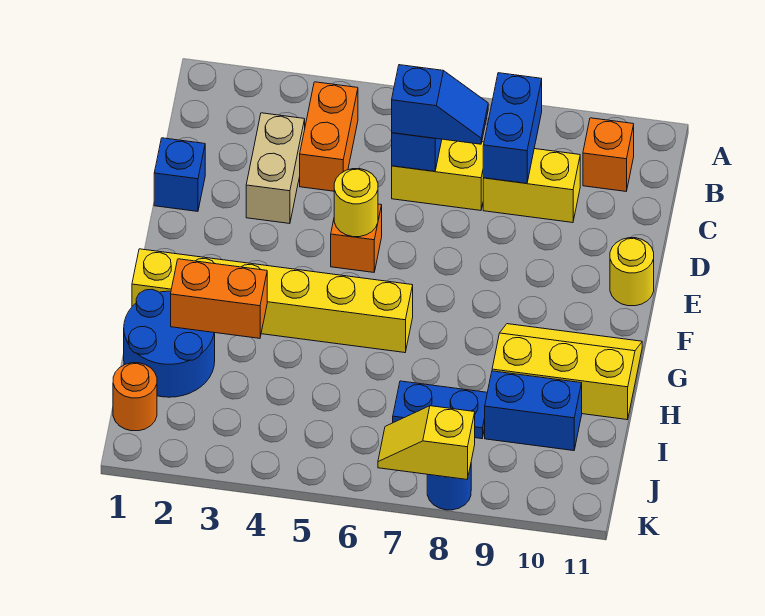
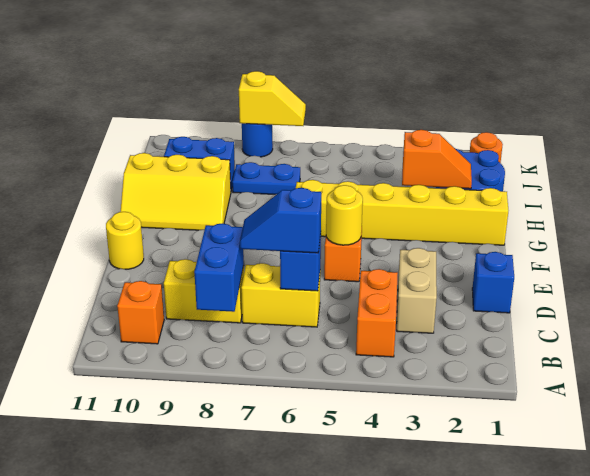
orange brick H2:H3 level 2 -> orange slope H2:H3 level 2 top 3

